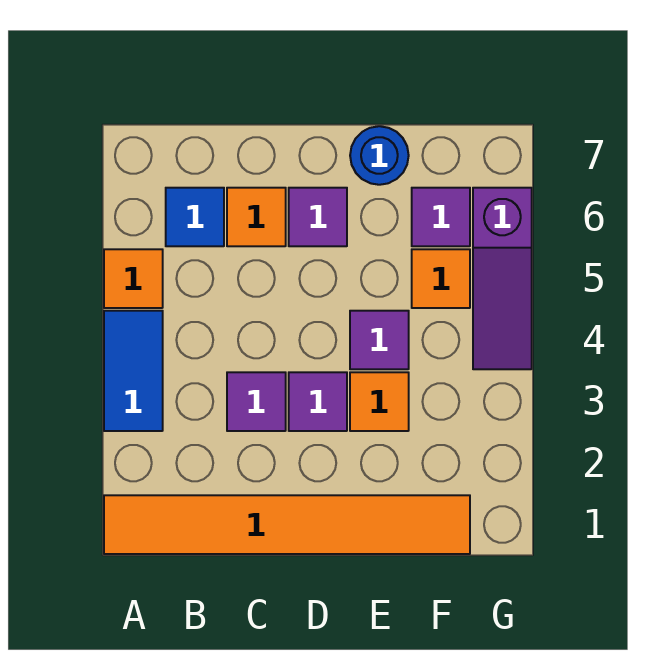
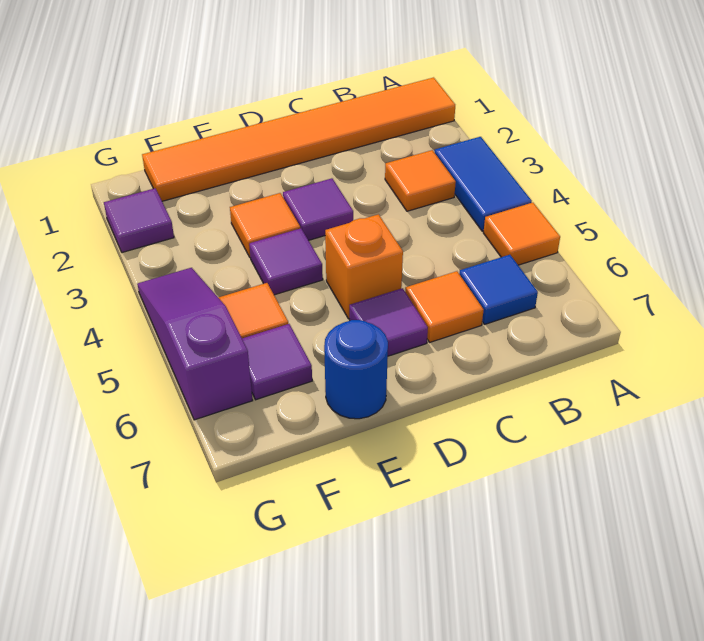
none -> orange tile B3 level 1
purple tile C3 level 1 -> purple tile G2 level 1
none -> orange brick D5 level 1

